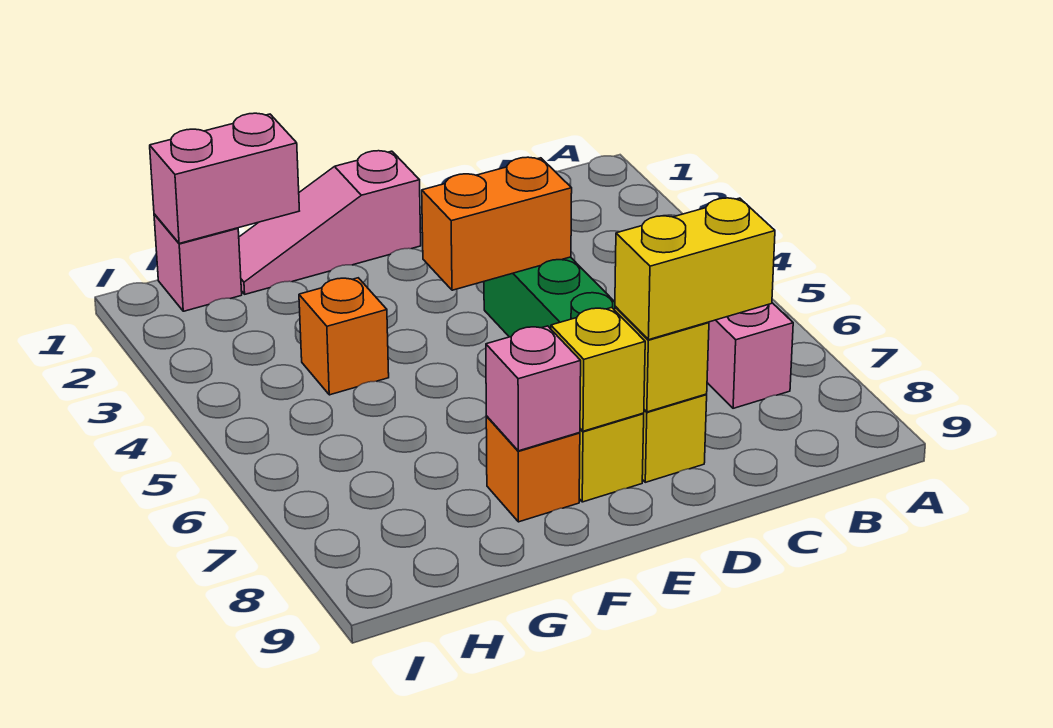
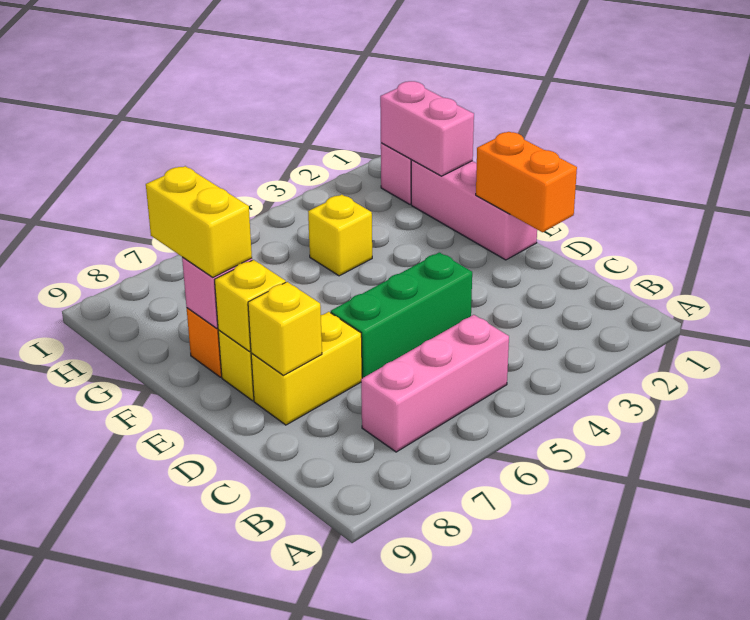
yellow brick C8:D8 level 3 -> yellow brick F8:G8 level 3
orange brick D4:E4 level 2 -> orange brick D1:E1 level 2
pink slope E1:G1 level 1 top E -> pink brick E1:G1 level 1
orange brick G4 level 1 -> yellow brick G4 level 1

